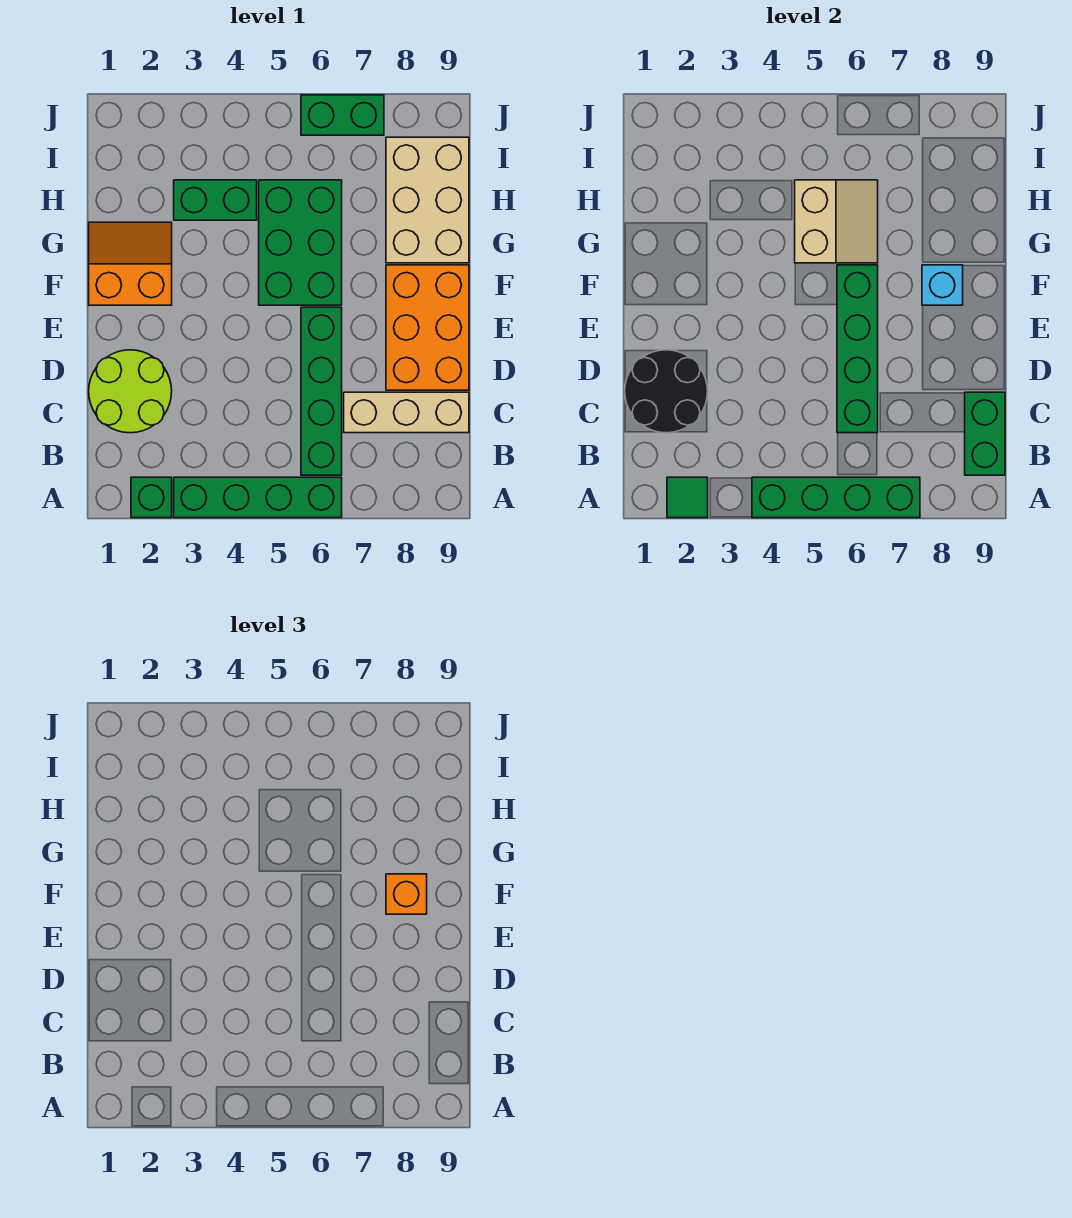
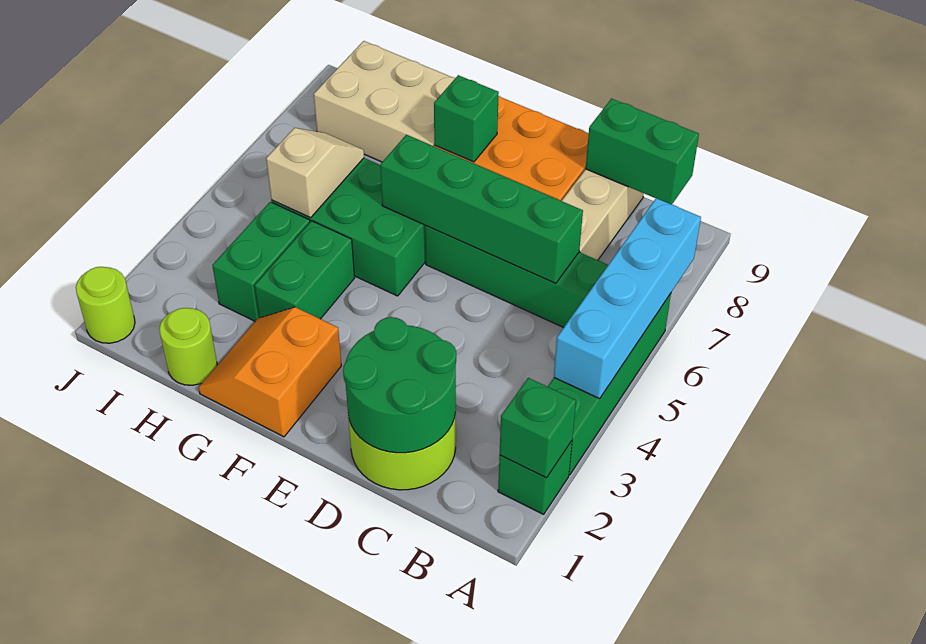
green tile A2 level 2 -> green brick A2 level 2
green brick A4:A7 level 2 -> cyan brick A4:A7 level 2
black round brick C1:D2 level 2 -> green round brick C1:D2 level 2
cyan brick F8 level 2 -> green brick F8 level 2
orange brick F8 level 3 -> none
tan slope G5:H6 level 2 top 5 -> tan slope H5:H6 level 2 top 5
none -> lime round brick H1 level 1
none -> lime round brick J1 level 1
green brick J6:J7 level 1 -> green brick G3:G4 level 1

